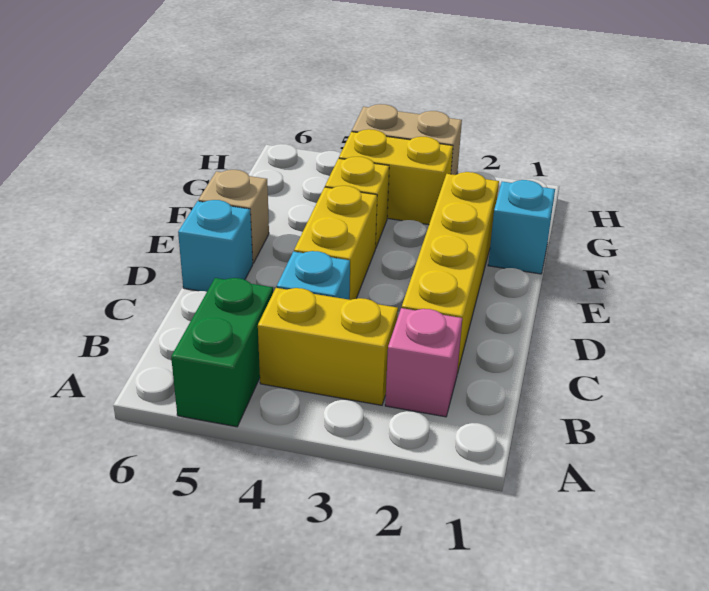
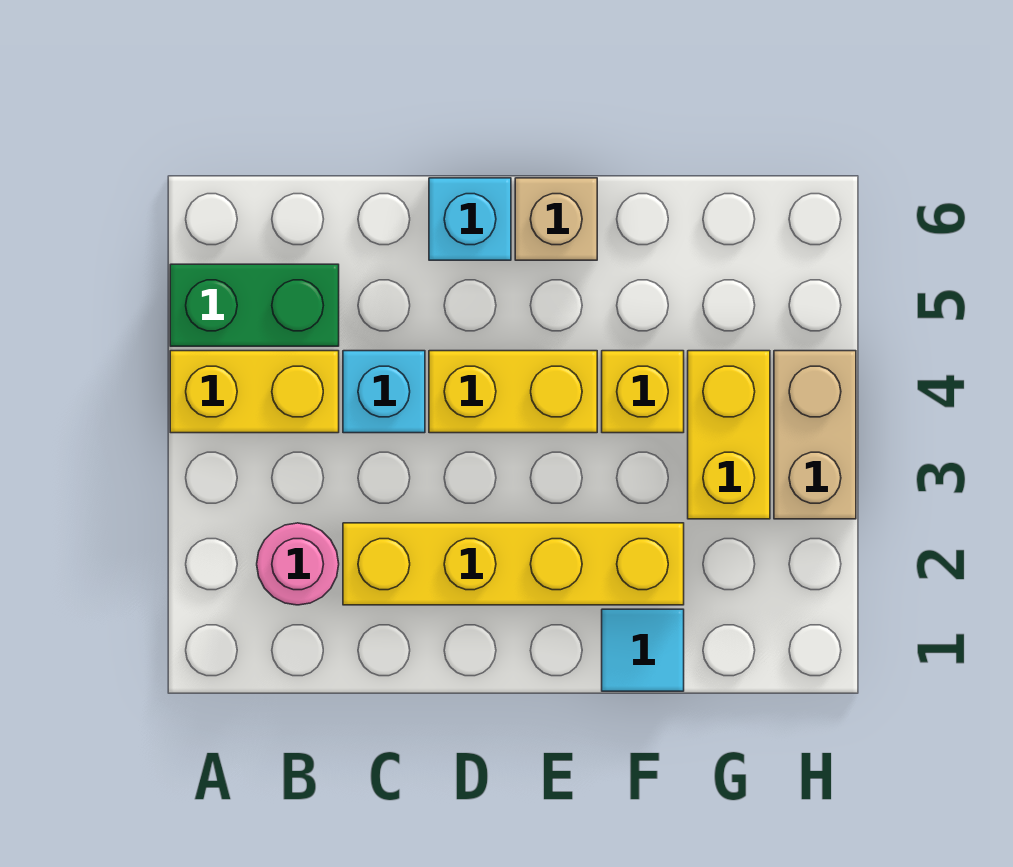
pink brick B2 level 1 -> pink round brick B2 level 1
yellow brick B3:B4 level 1 -> yellow brick A4:B4 level 1
cyan brick F1 level 1 -> cyan tile F1 level 1

